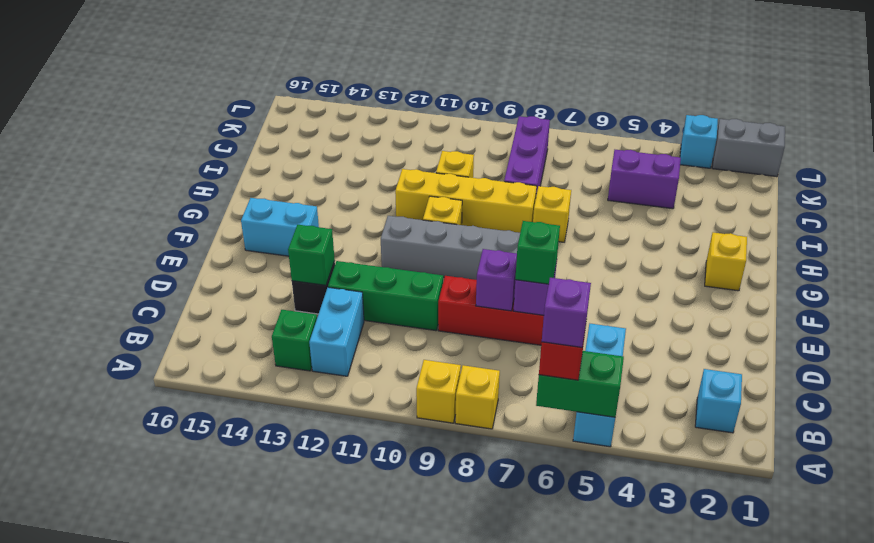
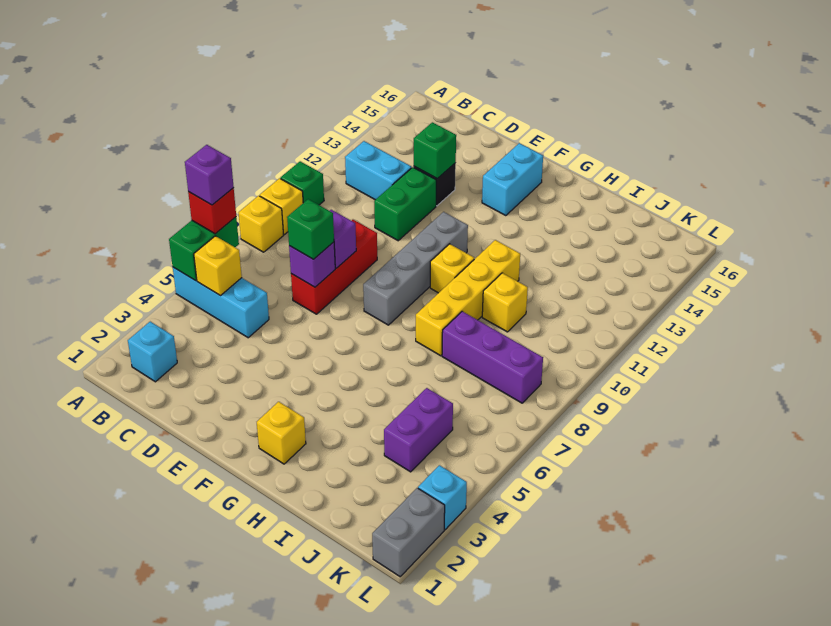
green brick B13 level 1 -> green brick A10 level 1
green brick D10:D12 level 1 -> green brick D11:D12 level 1
yellow brick H7 level 1 -> yellow brick B5 level 2

